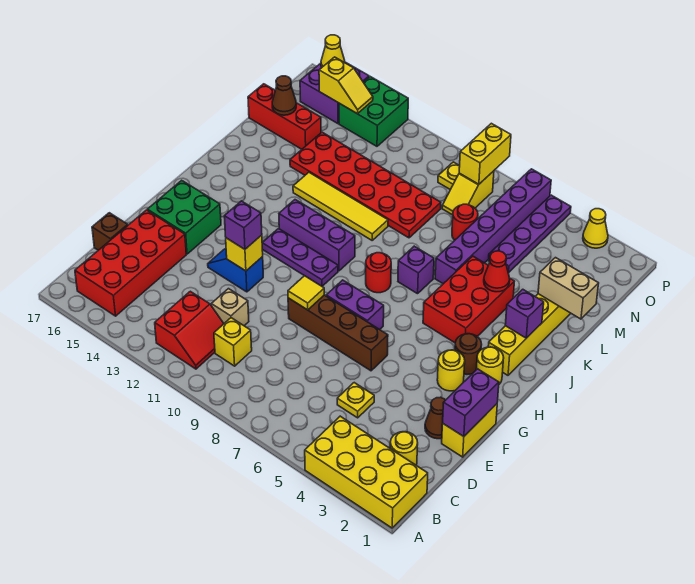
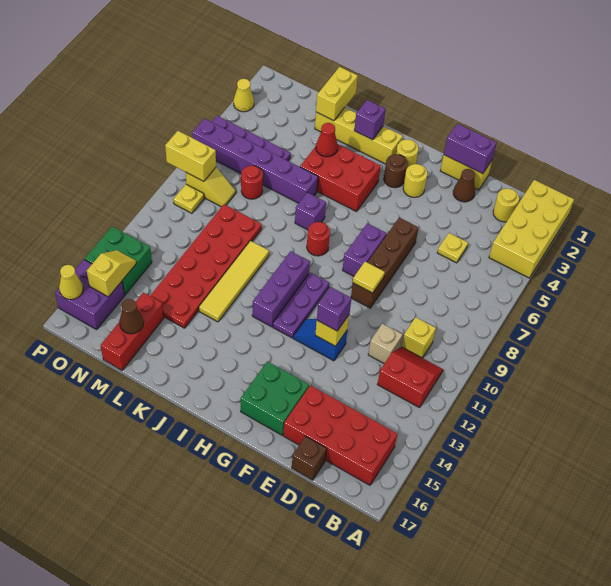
blue slope F12:F13 level 1 top 12 -> blue slope F12:G12 level 1 top F
tan brick L1:L2 level 2 -> yellow brick L1:L2 level 2

